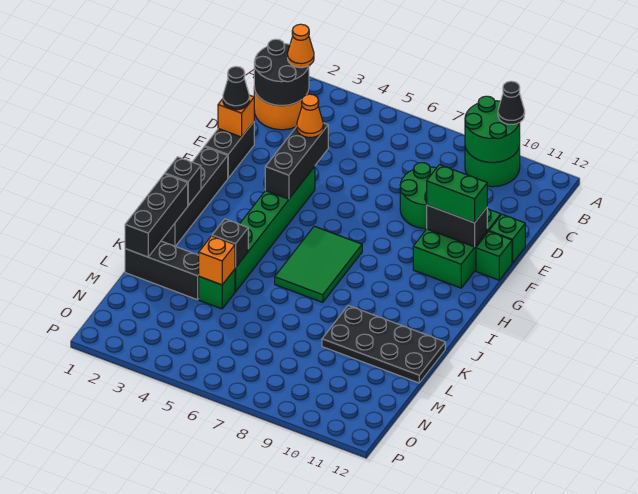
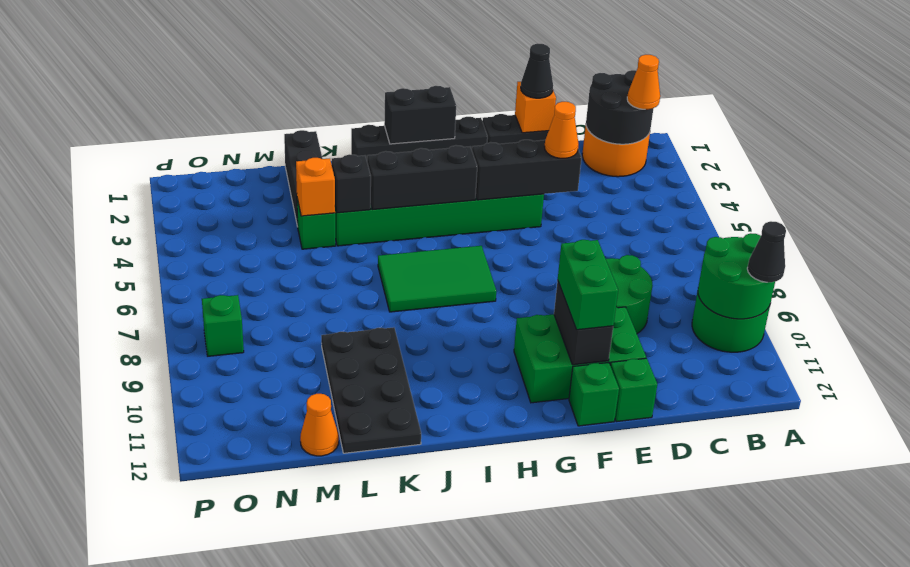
black brick I1 level 2 -> black brick H1:I1 level 2
black brick J1:L1 level 2 -> black brick H4:J4 level 2
none -> orange cone M12 level 1
none -> green brick O8 level 1

